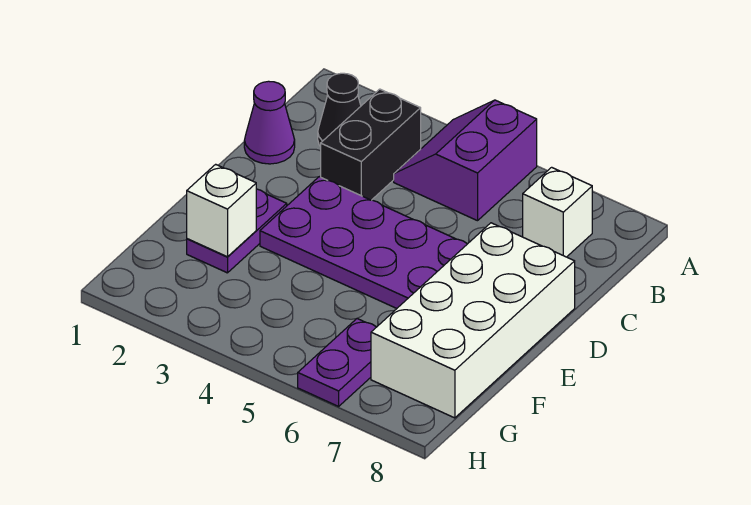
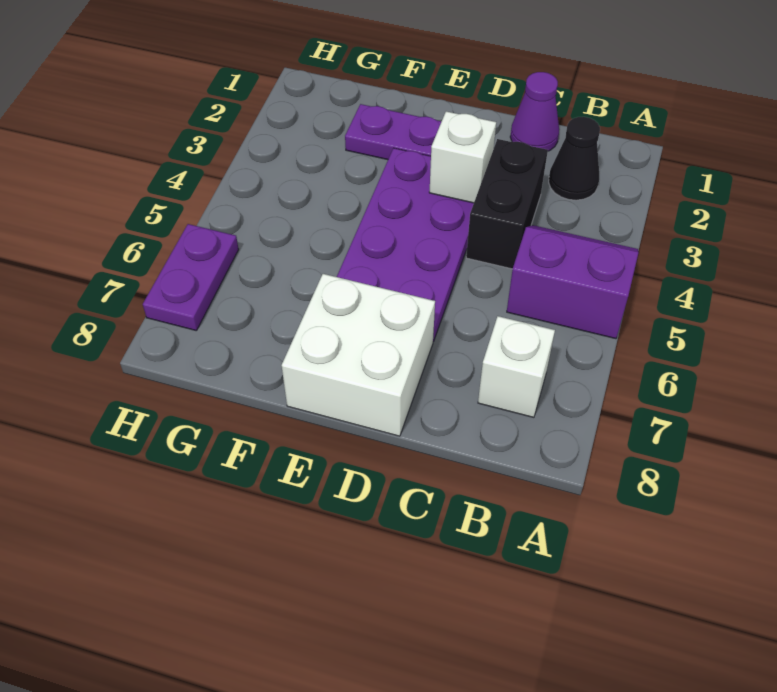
black brick B3:C3 level 1 -> black brick C3:C4 level 1
white brick D7:G8 level 1 -> white brick D7:E8 level 1
white brick F2 level 2 -> white brick D3 level 2
purple plate G6:H6 level 1 -> purple plate H6:H7 level 1

